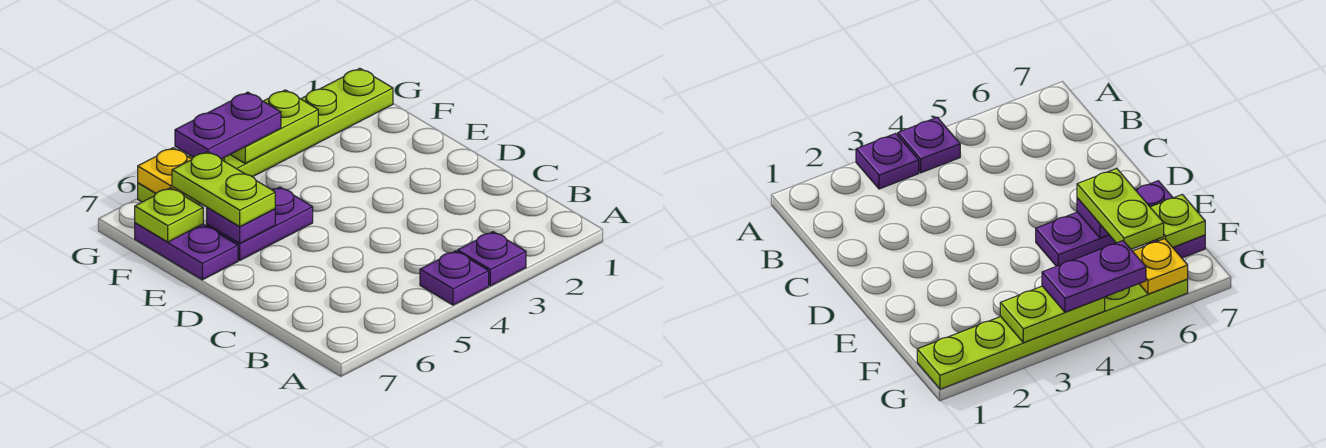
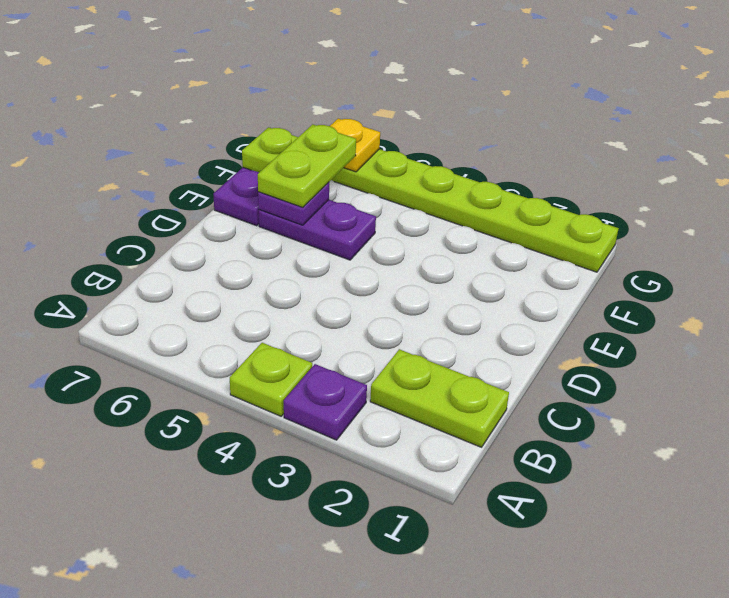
purple plate A4 level 1 -> lime plate A4 level 1
lime plate G3:G4 level 2 -> lime plate B1:B2 level 1
purple plate G4:G5 level 3 -> none

